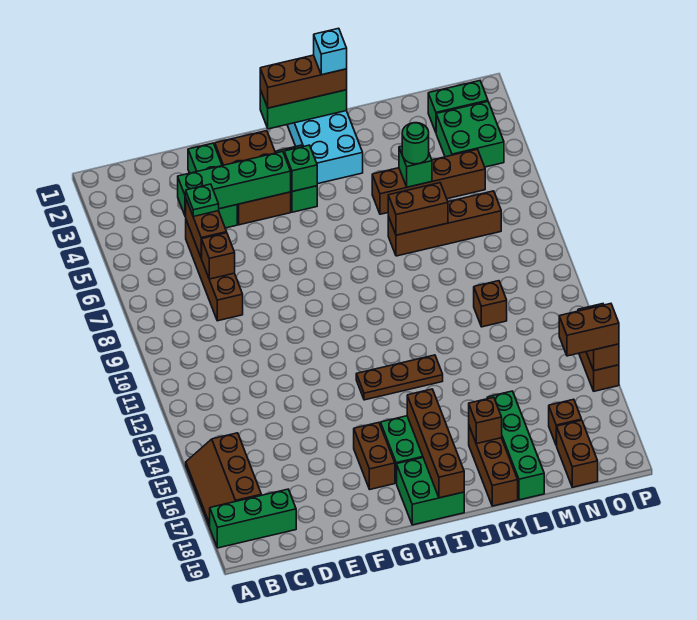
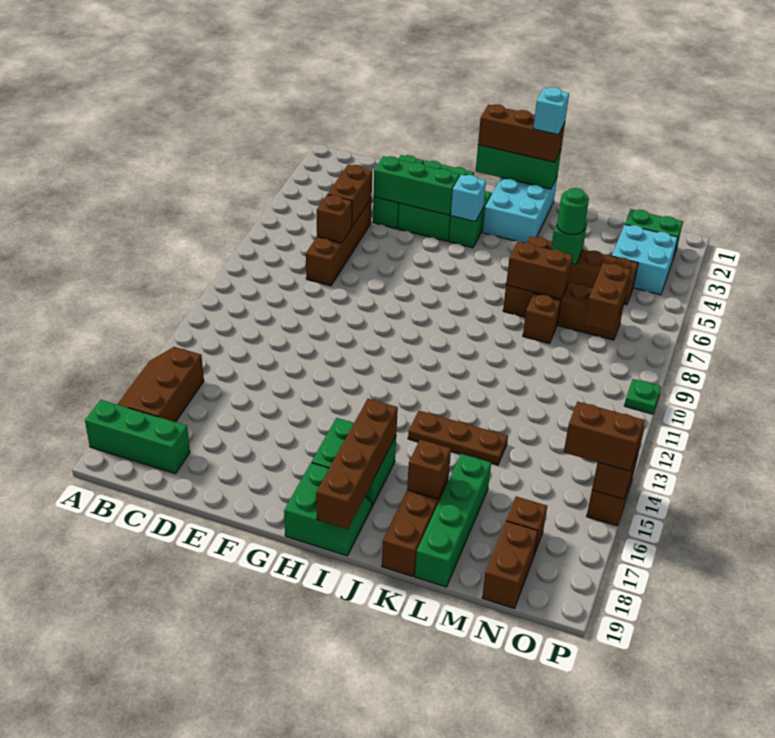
green brick D4:G4 level 2 -> green brick E4:G4 level 2
green plate D5 level 3 -> green plate P10 level 1
brown brick F2:G4 level 1 -> green brick F2:G4 level 1
brown brick G16:G17 level 1 -> brown brick N7:N8 level 2
green brick H4 level 2 -> cyan brick H4 level 2
brown plate H13:J13 level 1 -> brown plate J14:L14 level 1
green brick H18:I19 level 1 -> green slope H18:I19 level 1 top H
brown brick M11 level 1 -> brown brick L8 level 1
green brick N3:O4 level 1 -> cyan brick N3:O4 level 1

